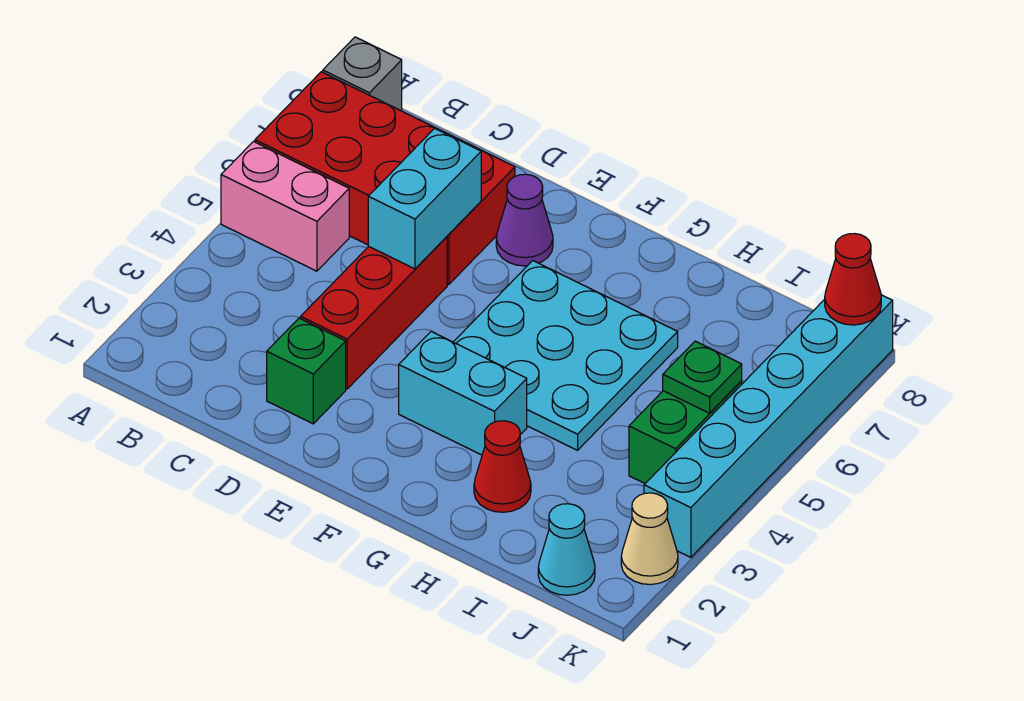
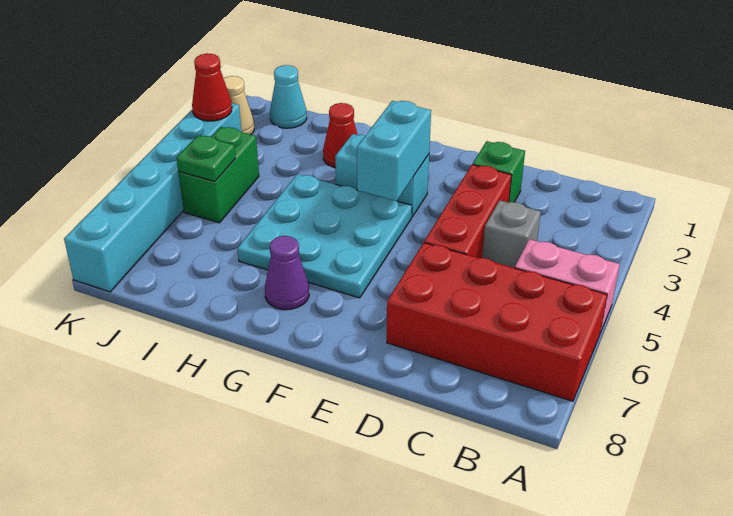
grey brick A8 level 1 -> grey brick C4 level 1
cyan brick D5:D6 level 2 -> cyan brick F3:F4 level 2
purple cone E7 level 1 -> purple cone G7 level 1
red cone K8 level 2 -> red cone K3 level 2

